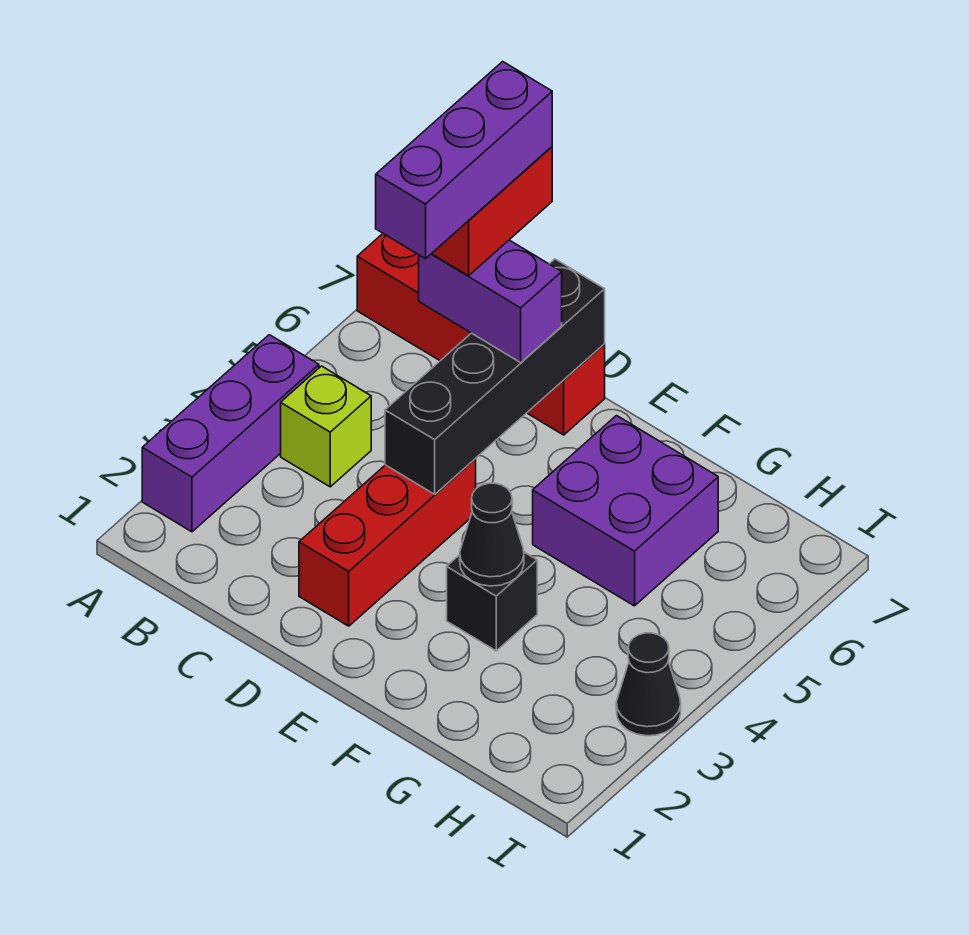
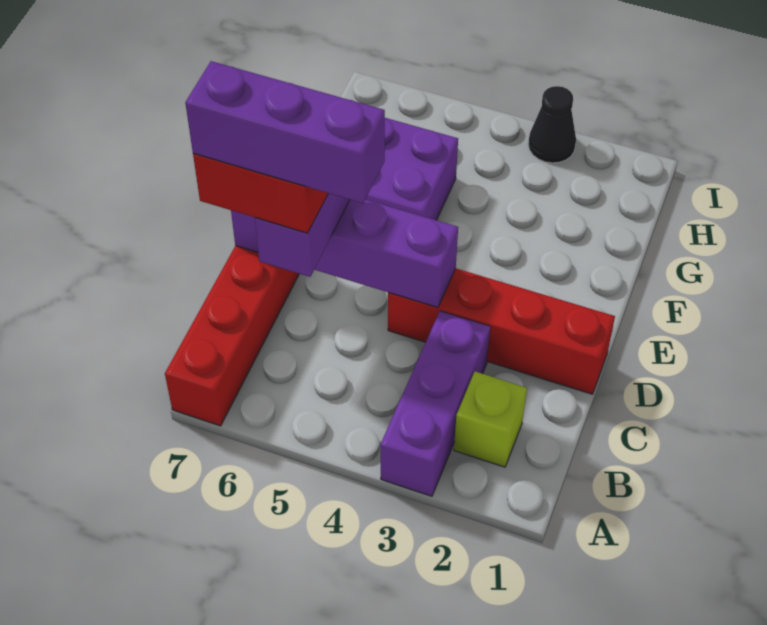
purple brick A2:A4 level 1 -> purple brick A3:C3 level 1
lime brick B4 level 1 -> lime brick B2 level 1
red brick D2:D4 level 1 -> red brick D1:D4 level 1
black brick D4:D7 level 2 -> purple brick D4:D7 level 2
black brick F3 level 1 -> none
black cone F3 level 2 -> none

